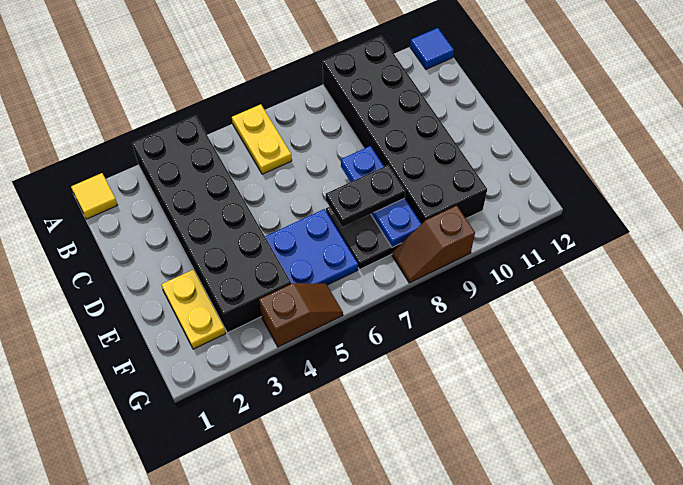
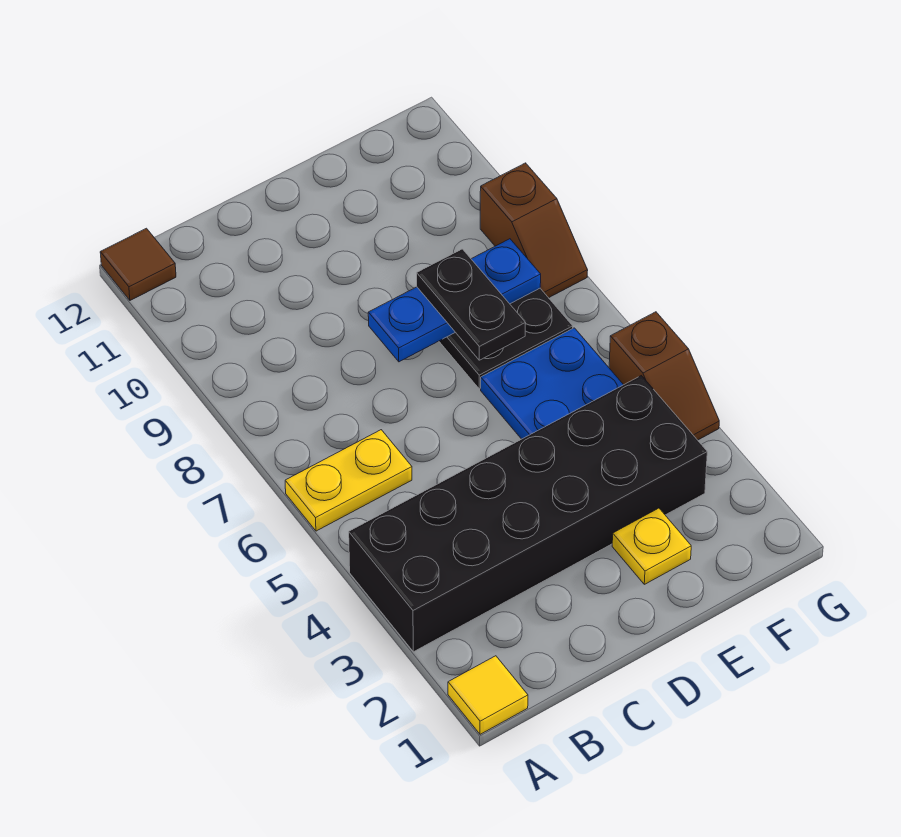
black brick A9:F10 level 1 -> none
blue tile A12 level 1 -> brown tile A12 level 1
yellow plate E2:F2 level 1 -> yellow plate E2 level 1
brown slope G4:G5 level 1 top 4 -> brown slope G4:G5 level 1 top 5

